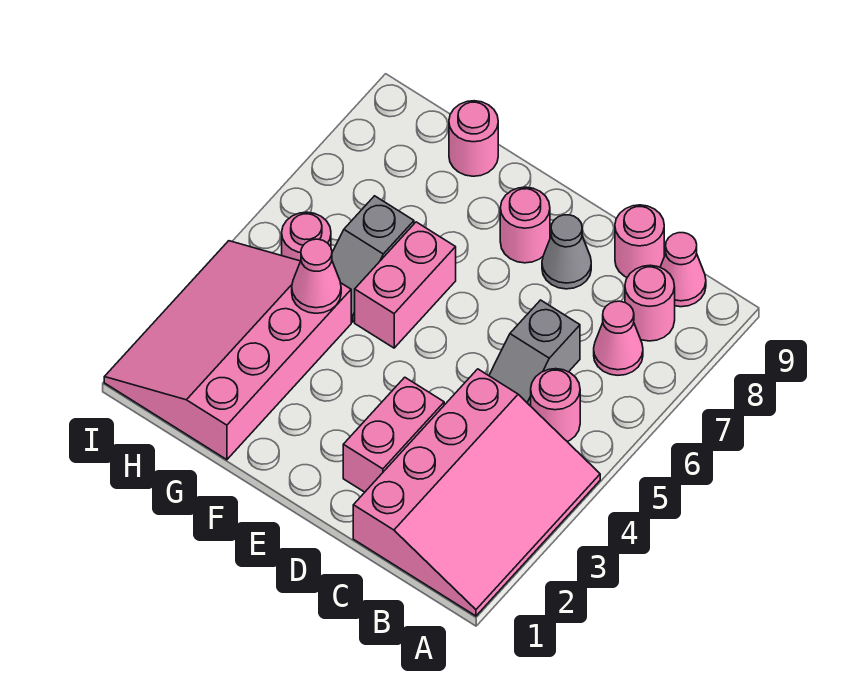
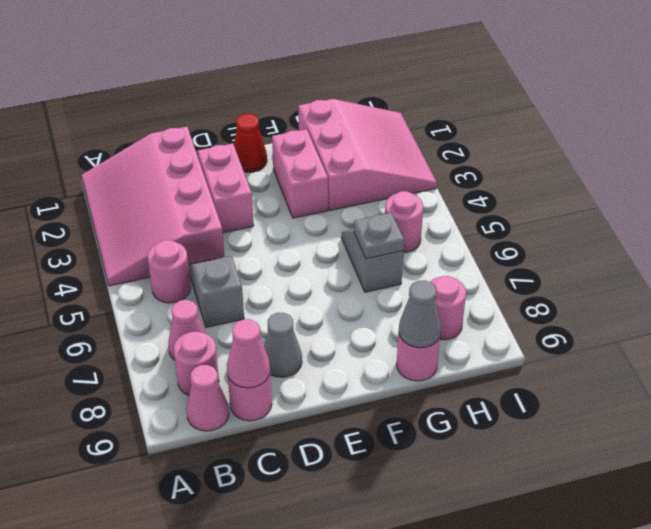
none -> red cone E1 level 1
pink round brick E8 level 1 -> pink round brick H8 level 1
pink brick F5:F6 level 1 -> pink brick F2:F3 level 1
pink slope G1:I4 level 1 top G -> pink slope G1:I3 level 1 top G
pink cone G4 level 2 -> pink cone C9 level 2
none -> grey plate G6 level 2
none -> grey cone G9 level 2

